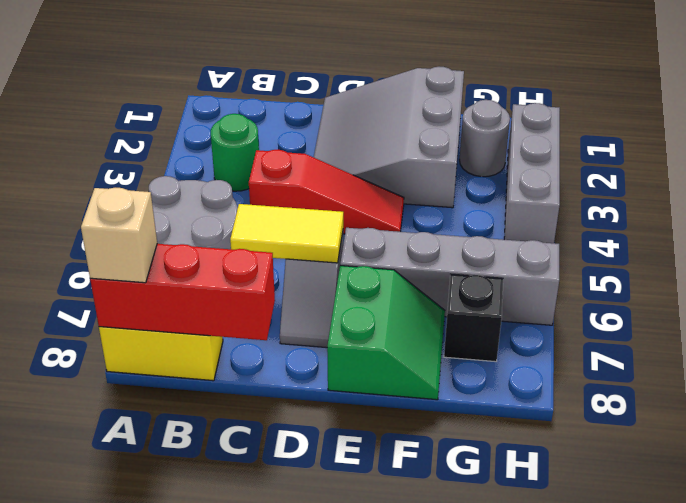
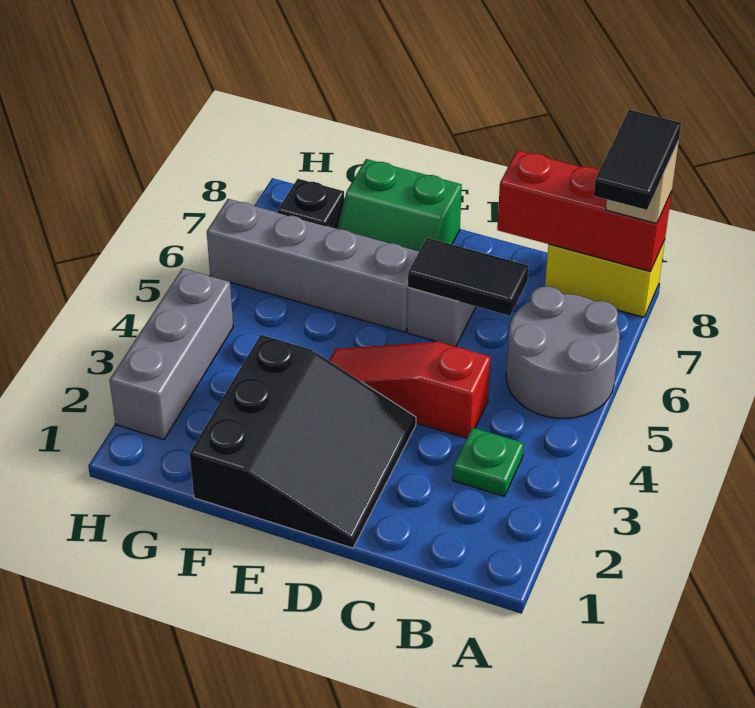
none -> black tile A7:A8 level 4
green round brick B3 level 1 -> green plate B3 level 1
yellow tile C6:D6 level 2 -> black tile C6:D6 level 2
grey slope D1:F3 level 1 top F -> black slope D1:F3 level 1 top F
green slope E7:F8 level 1 top E -> green slope E7:F8 level 1 top 8
grey round brick G2 level 1 -> none

